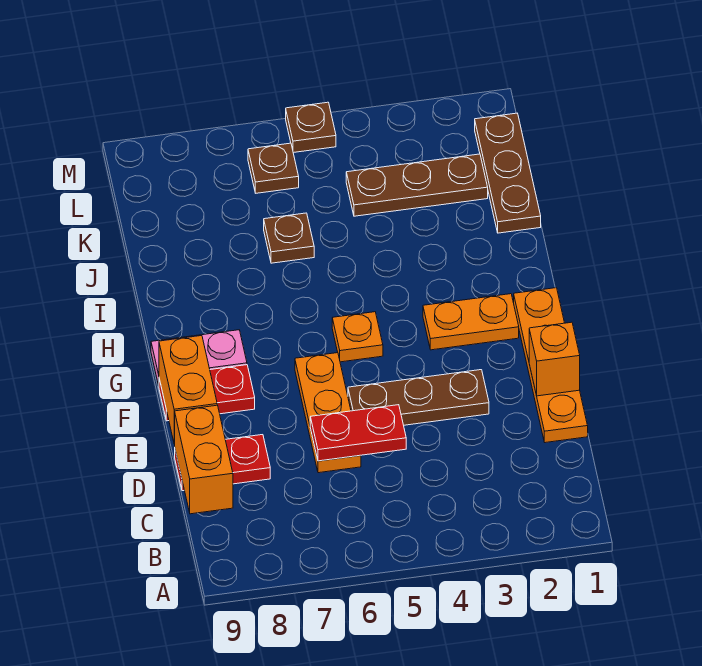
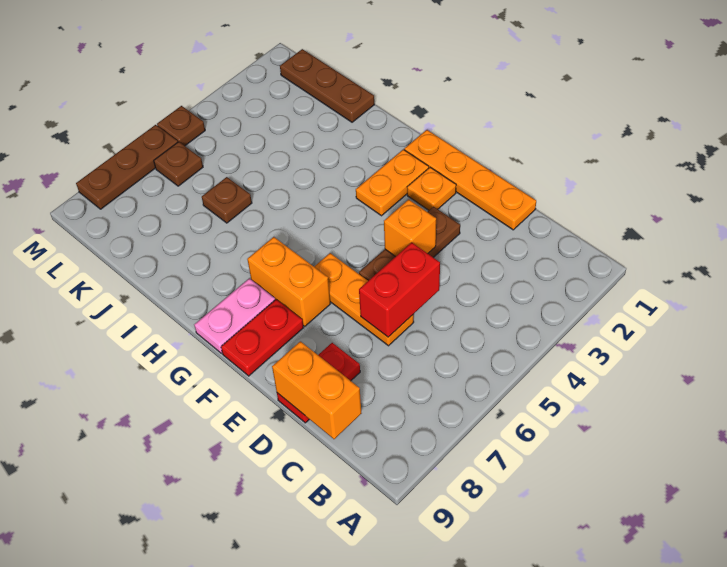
red plate D5:D6 level 2 -> red brick D5:D6 level 2
orange brick E1 level 2 -> orange brick E4 level 2
orange brick E9:F9 level 2 -> orange brick F7:G7 level 1
orange plate G5 level 1 -> orange plate F2 level 1
brown plate K2:K4 level 1 -> brown plate M6:M8 level 1

